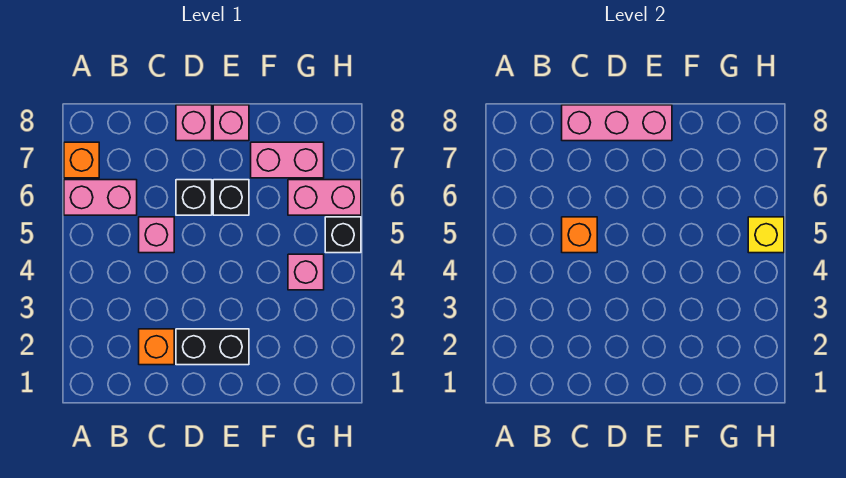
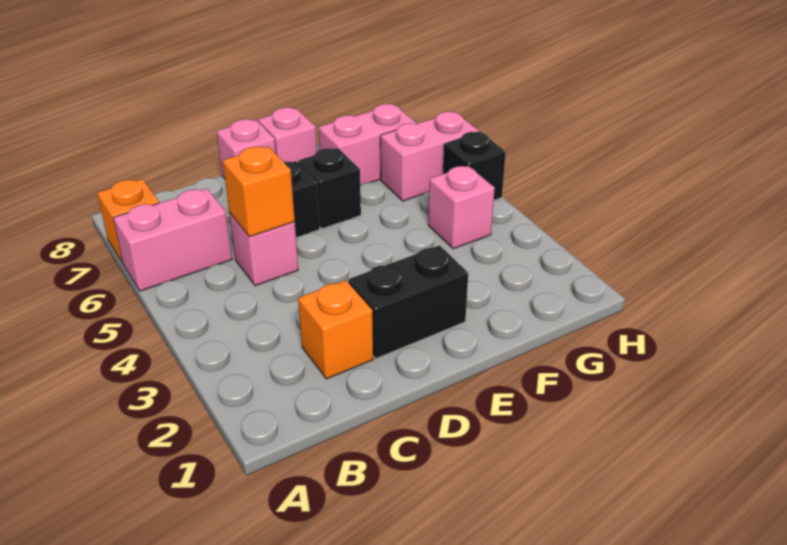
pink brick C8:E8 level 2 -> none
yellow brick H5 level 2 -> none

